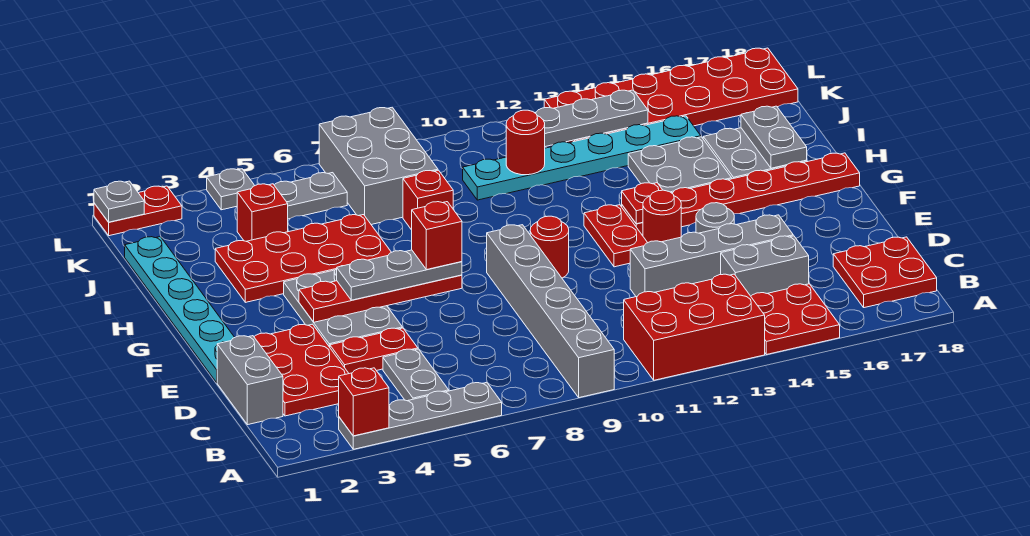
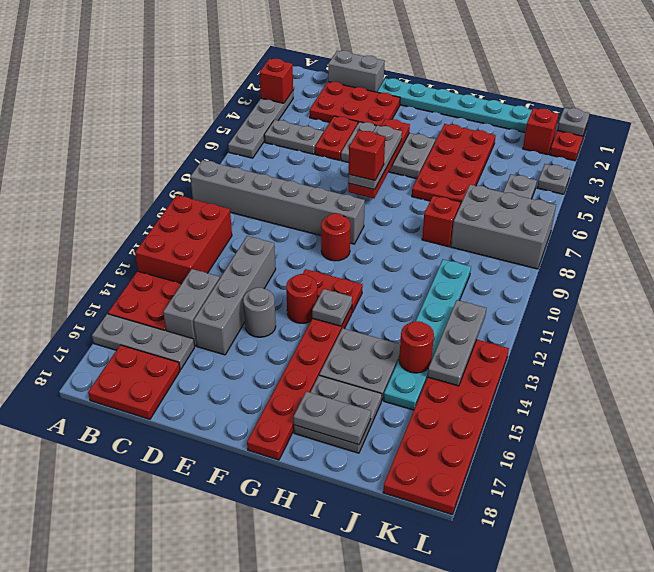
none -> grey plate A16:C16 level 1
red plate G13 level 2 -> grey plate G13 level 2
red brick J4 level 1 -> red brick K2 level 1
red round brick J11 level 2 -> red round brick J14 level 2

